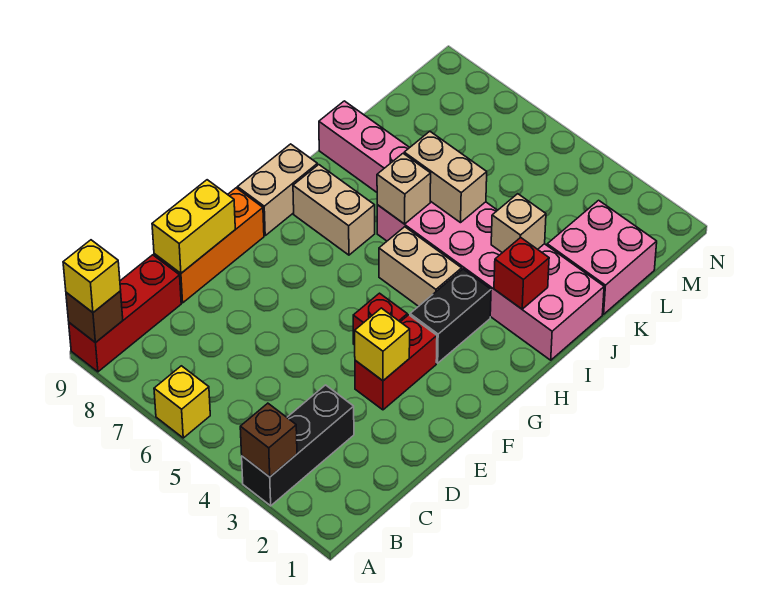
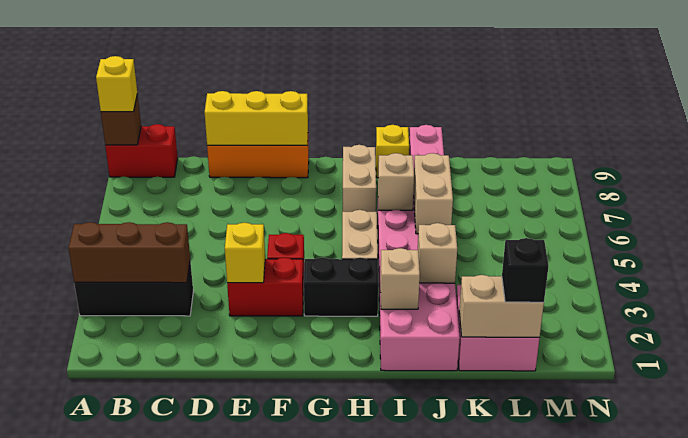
brown brick A3 level 2 -> brown brick A3:C3 level 2
yellow brick A6 level 1 -> yellow brick I9 level 1
red brick A9:C9 level 1 -> red brick A9:B9 level 1
yellow brick D9:E9 level 2 -> yellow brick D9:F9 level 2
tan brick G9:H9 level 1 -> tan brick K1:L1 level 2
red brick I2 level 2 -> tan brick I2 level 2
none -> black brick L1 level 3

